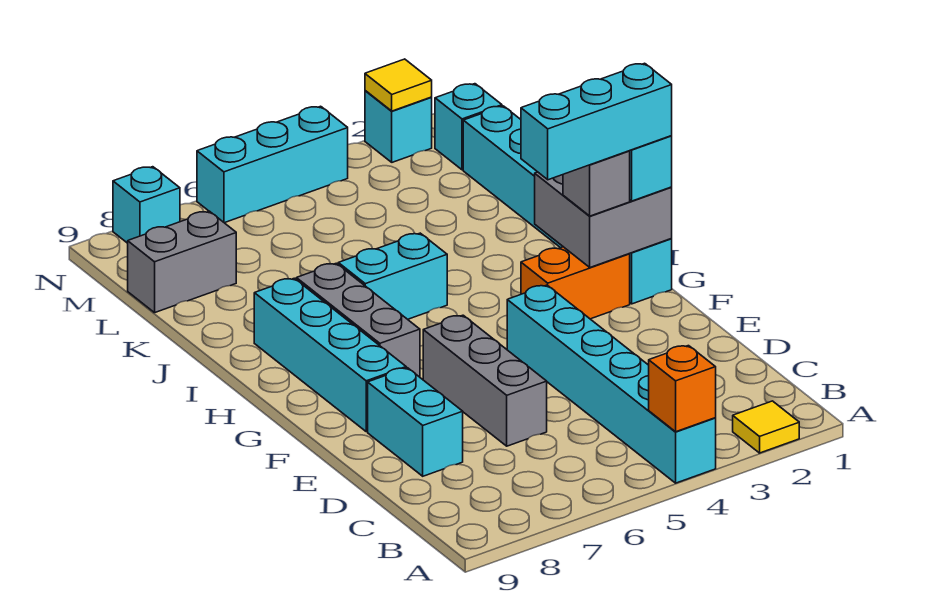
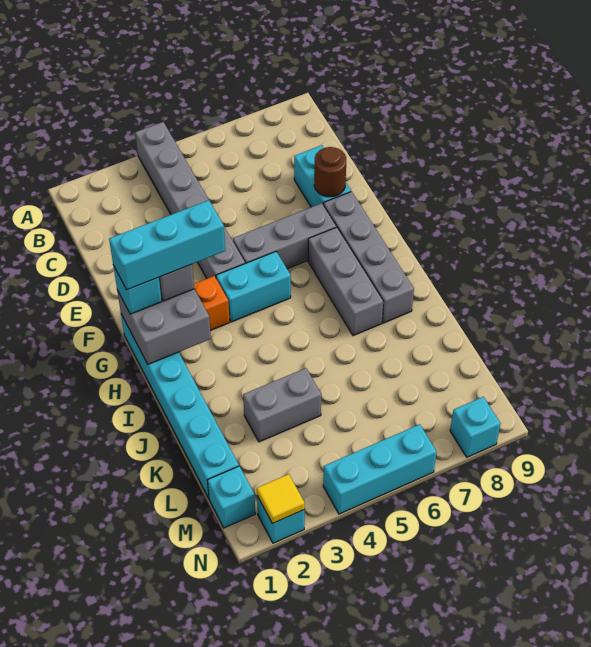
yellow tile A2 level 1 -> none
cyan brick A4:F4 level 1 -> grey brick A4:F4 level 1
orange brick A4 level 2 -> none
grey brick D6:F6 level 1 -> grey brick F5:F7 level 1
none -> brown round brick E8 level 2
cyan brick F8:I8 level 1 -> grey brick F8:I8 level 1
cyan brick I5:I6 level 1 -> cyan brick G4:G5 level 1
grey brick L8:L9 level 1 -> grey brick K3:K4 level 1

